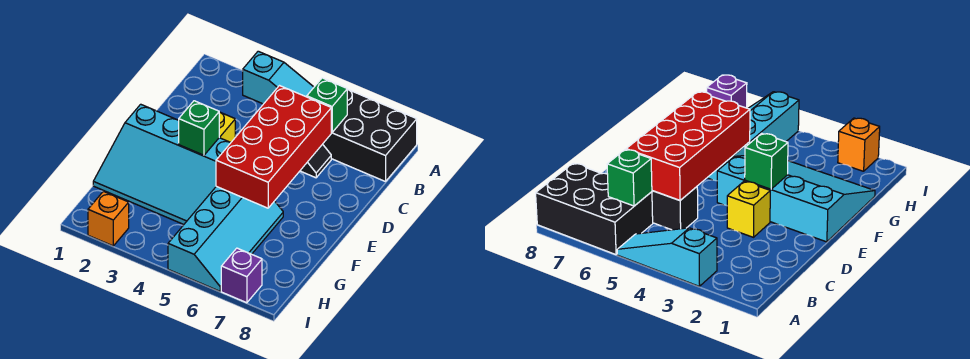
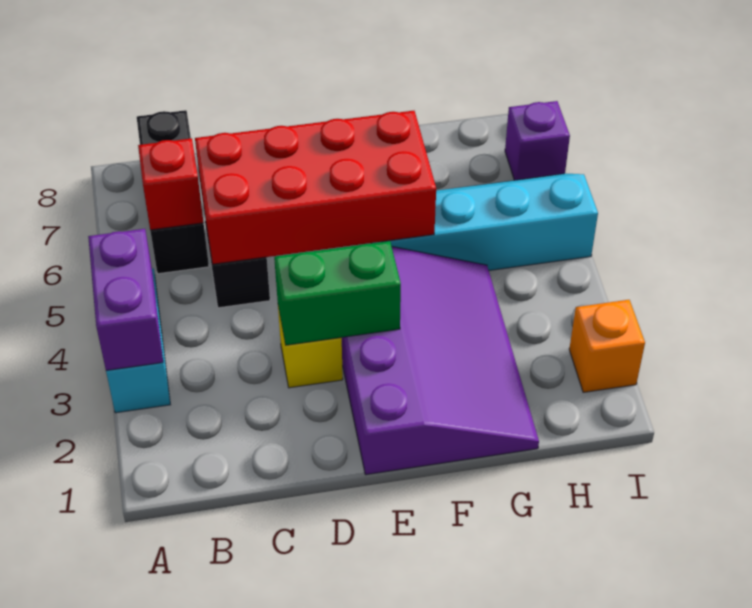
none -> purple brick A3:A4 level 2
black brick A6:B8 level 1 -> black brick B6:B8 level 1
green brick B6 level 2 -> red brick B6 level 2
cyan slope E1:G4 level 1 top E -> purple slope E1:G4 level 1 top E
green brick E3 level 2 -> green brick D3:E3 level 2

